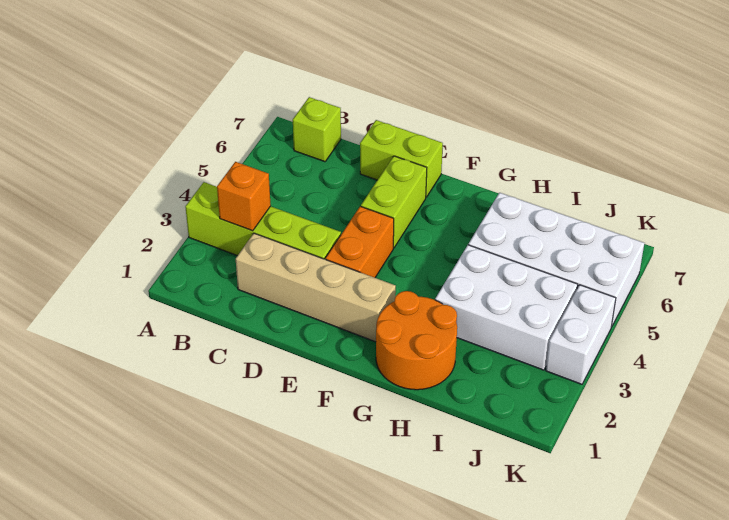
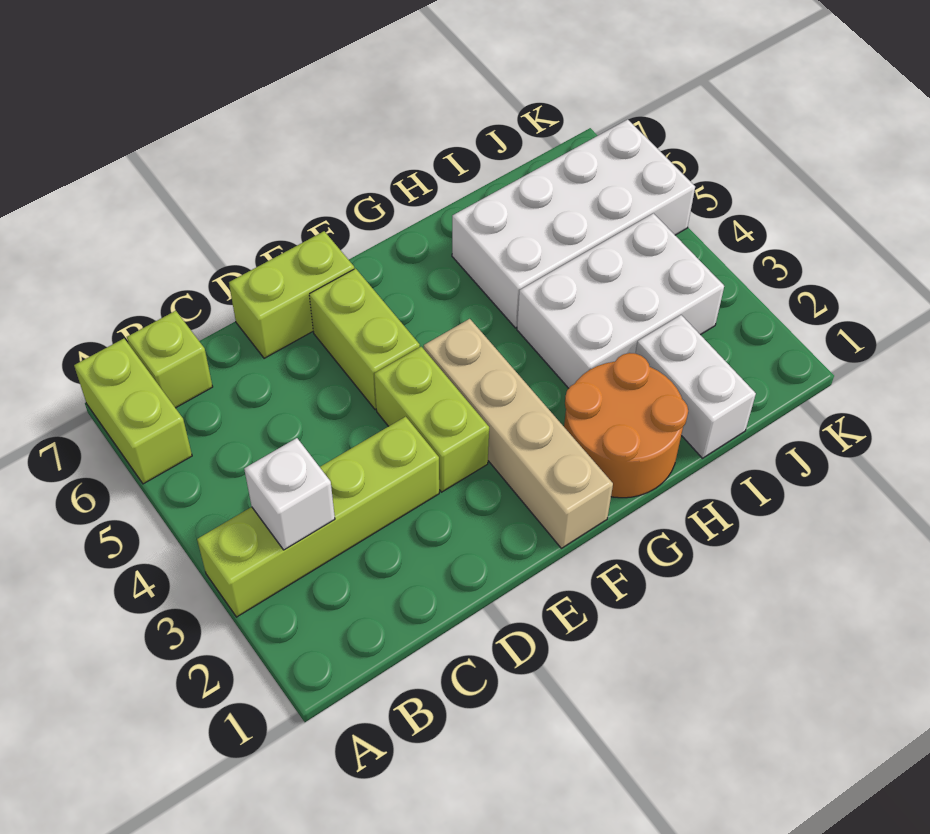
none -> lime brick A6:A7 level 1
orange brick B3 level 2 -> white brick B3 level 2
tan brick C2:F2 level 1 -> tan brick F1:F4 level 1
orange brick E3:E4 level 1 -> lime brick E3:E4 level 1
white brick K3:K4 level 1 -> white brick I1:I2 level 1

